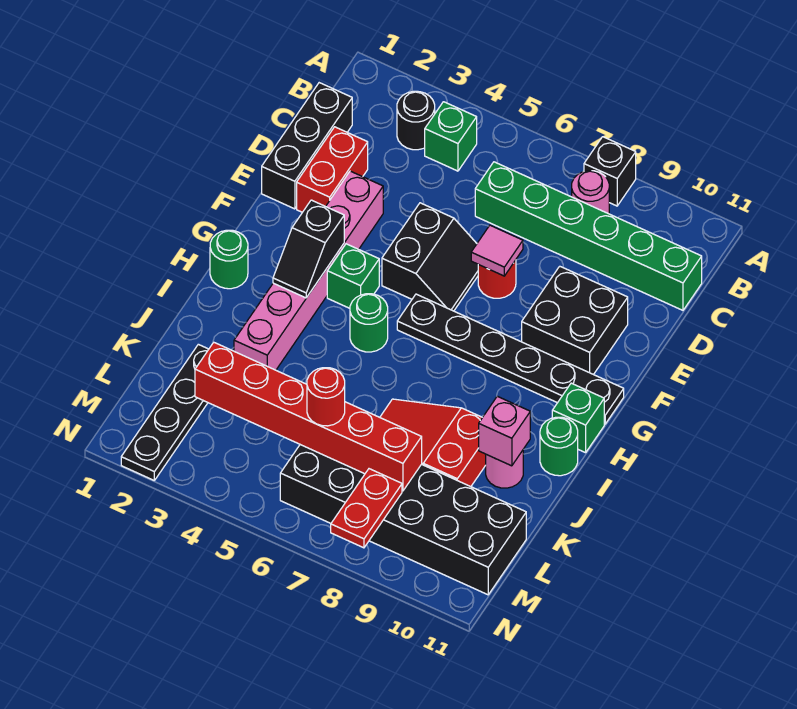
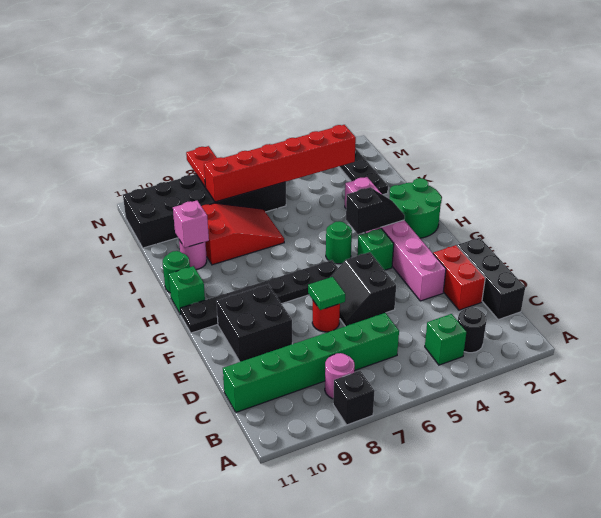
pink tile E7 level 2 -> green tile E7 level 2
black slope G3:H3 level 2 top G -> black slope H3:H4 level 2 top 4
green round brick H1 level 1 -> green round brick H1:I2 level 1
red round brick L6 level 3 -> none

